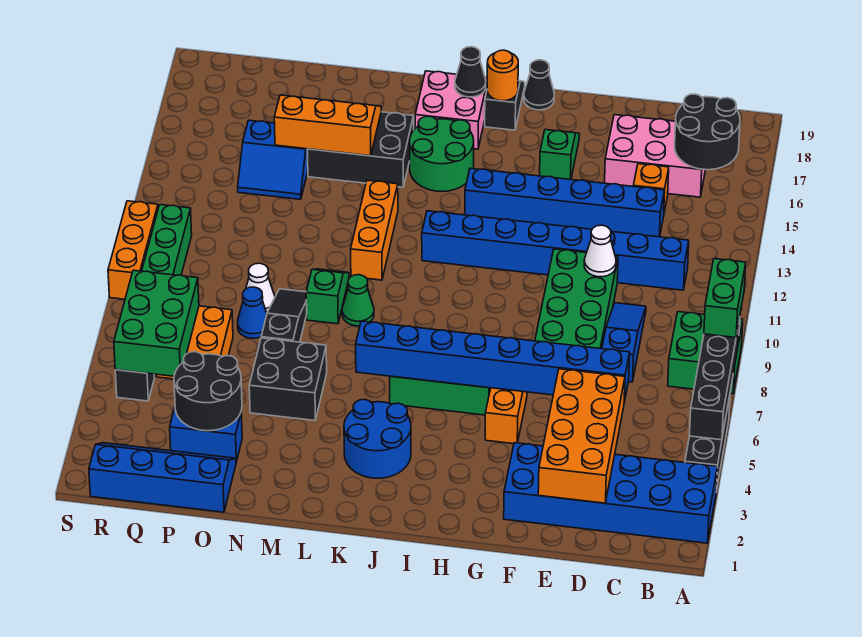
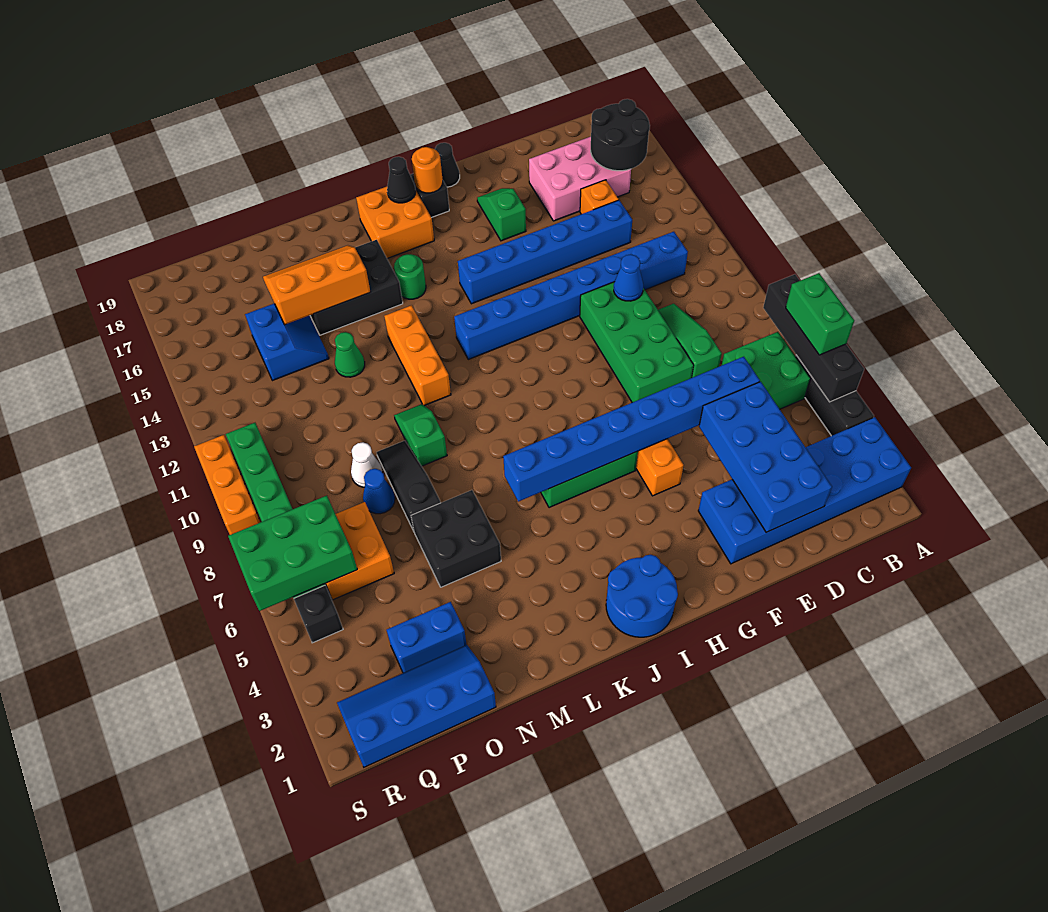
green brick A8:B9 level 1 -> green brick B6:C7 level 1
green brick A8:A9 level 3 -> green brick A6:A7 level 3
orange brick D2:E5 level 2 -> blue brick D2:E5 level 2
blue slope D8:D10 level 1 top 8 -> green slope D8:D10 level 1 top 8
white cone E11 level 2 -> blue cone E11 level 2
blue round brick J3:K4 level 1 -> blue round brick I1:J2 level 1
green round brick J15:K16 level 1 -> green round brick K15 level 1
pink brick J17:K18 level 1 -> orange brick J17:K18 level 1
green cone L9 level 1 -> green cone N13 level 1
black round brick O3:P4 level 2 -> none
blue slope O14:P15 level 1 top 15 -> blue slope O14:P15 level 1 top P
green brick Q5:R7 level 2 -> green brick Q6:S7 level 2

